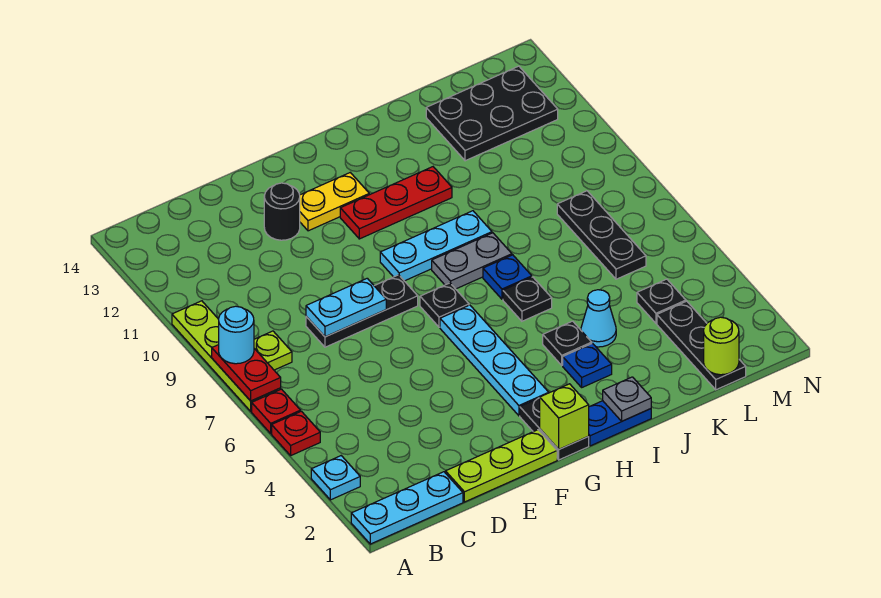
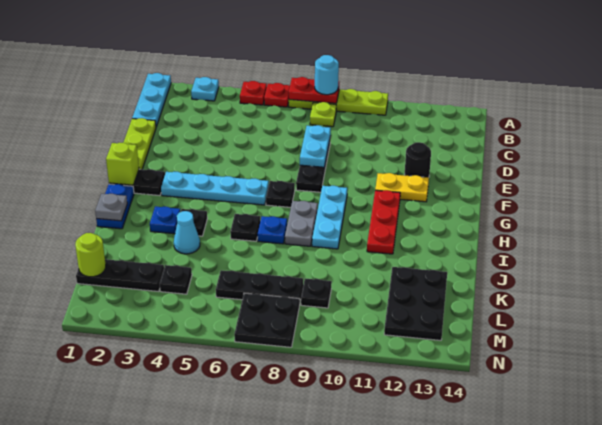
yellow plate F12:G12 level 1 -> yellow plate F11:F12 level 1
none -> black plate L9 level 1
none -> black plate M7:N8 level 1

